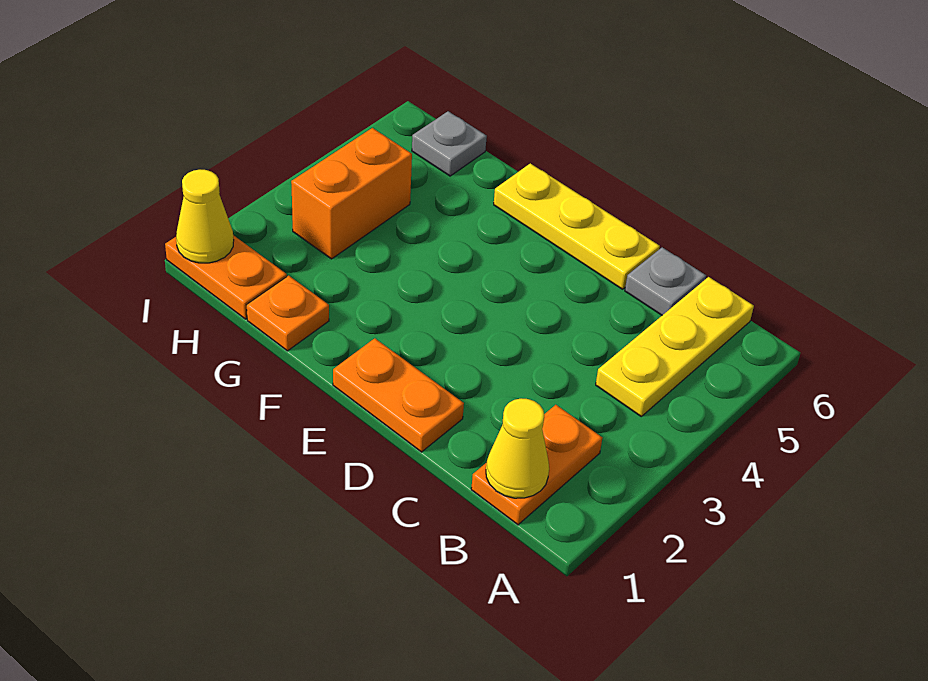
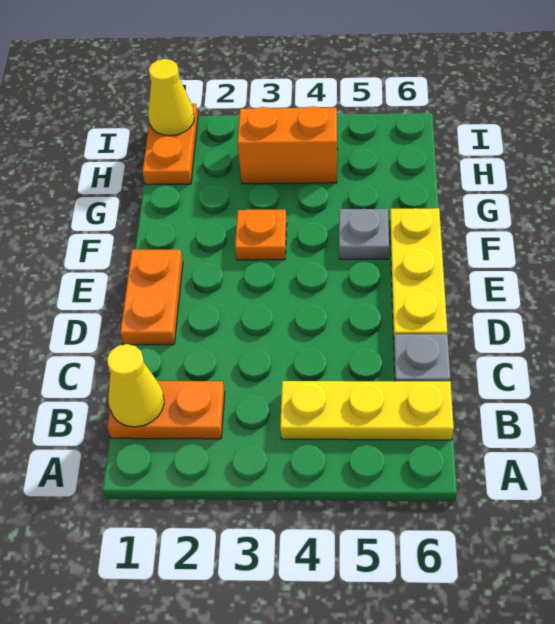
orange plate G1 level 1 -> orange plate F3 level 1
grey plate H6 level 1 -> grey plate F5 level 1

